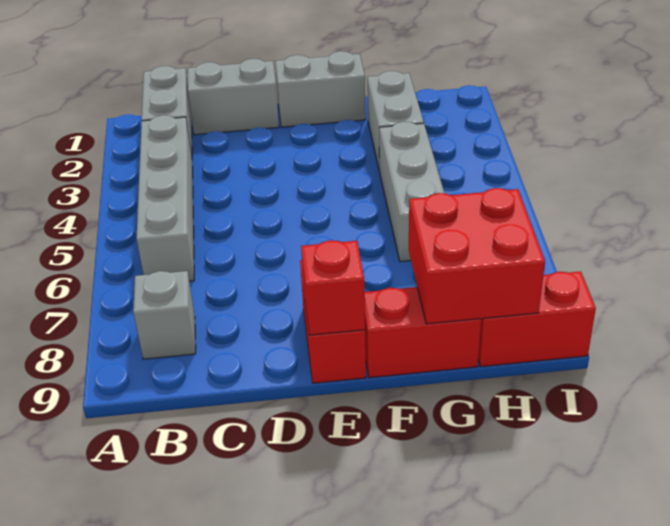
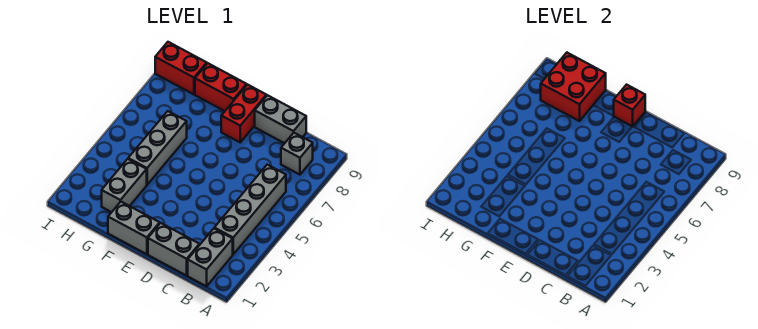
none -> grey brick C9:D9 level 1

